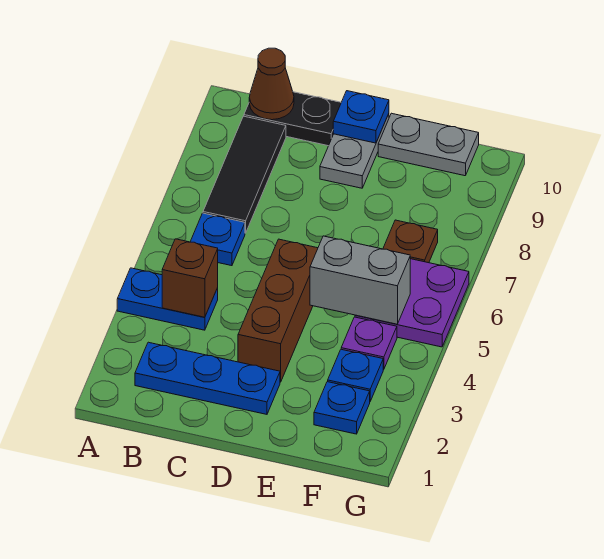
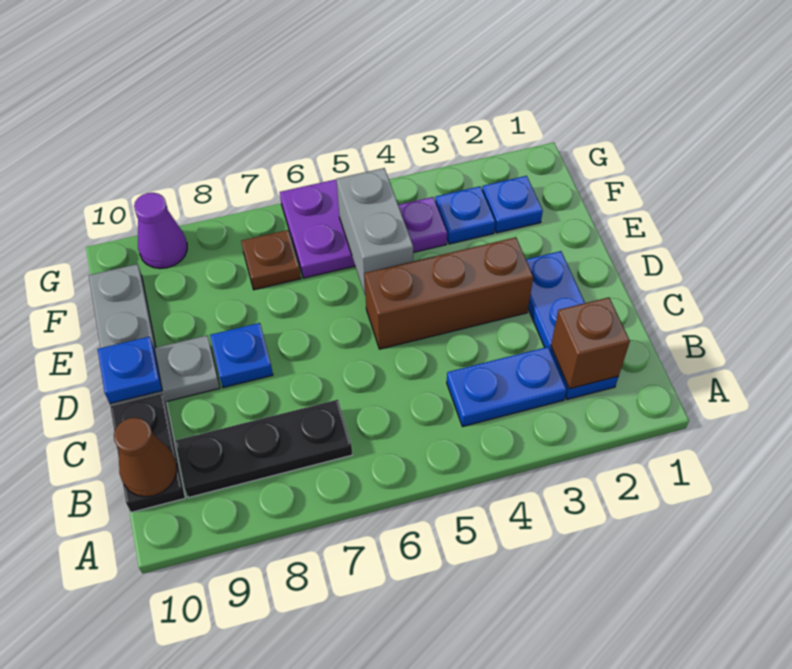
blue plate A4:B4 level 1 -> blue plate B3:B4 level 1
brown brick B4 level 2 -> brown brick B2 level 2
blue plate B6 level 1 -> blue plate D8 level 1
black tile B7:B9 level 1 -> black plate B7:B9 level 1
none -> purple cone G9 level 1

